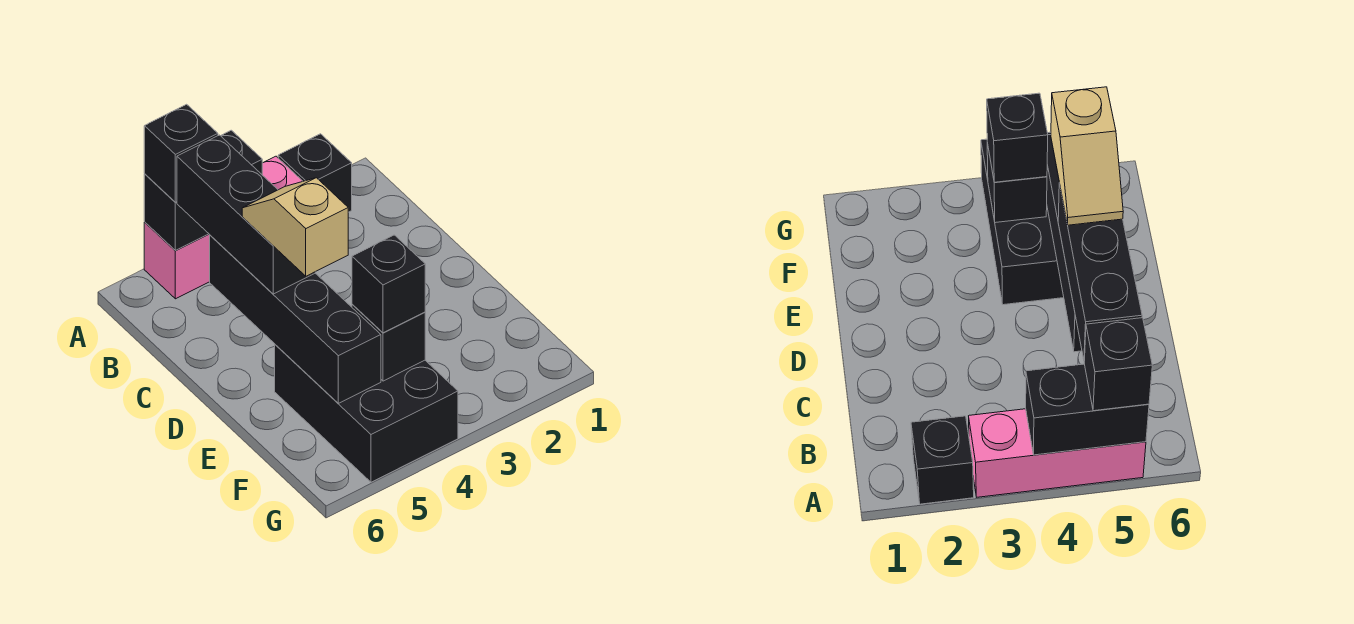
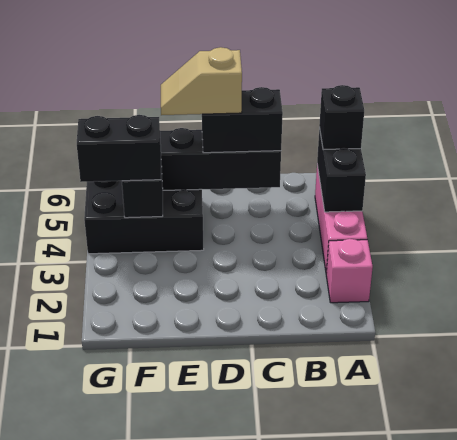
black brick A2 level 1 -> pink brick A2 level 1
black brick B5:D5 level 3 -> black brick C5:D5 level 3
tan slope D5:E5 level 4 top E -> tan slope D5:E5 level 4 top D
black brick F4 level 3 -> black brick F4:G4 level 3

